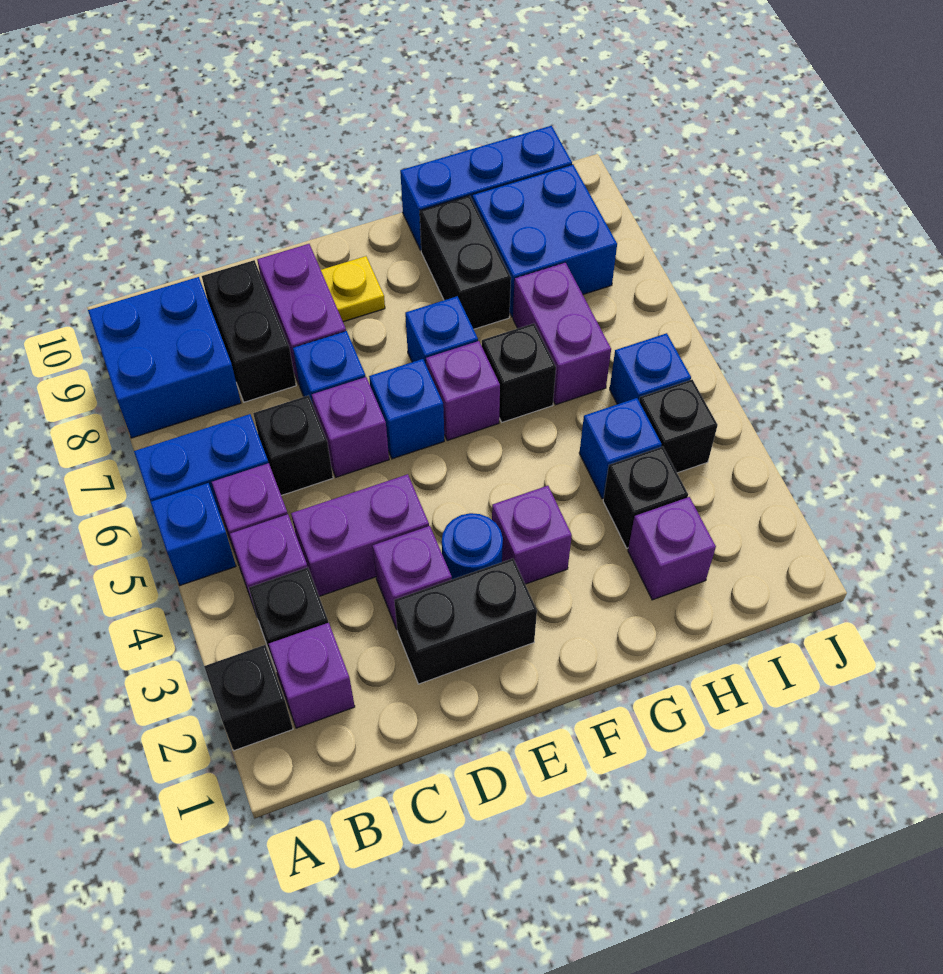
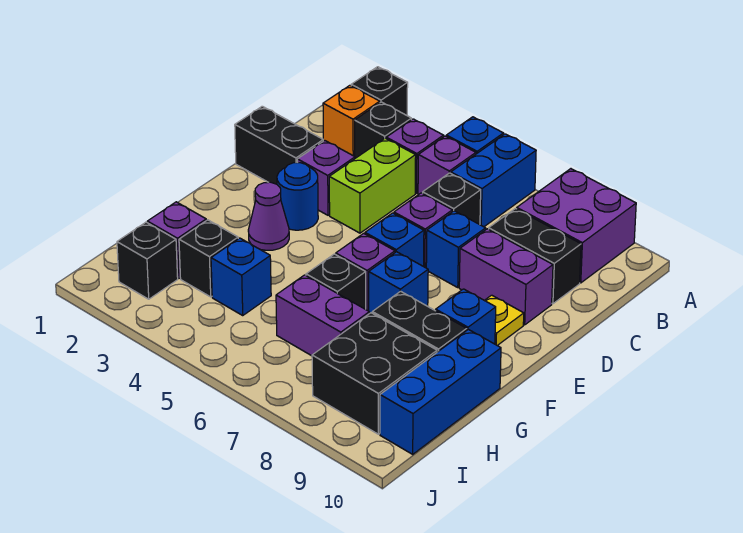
blue brick A8:B9 level 1 -> purple brick A8:B9 level 1
purple brick B2 level 1 -> orange brick B2 level 1
purple brick C4:D4 level 1 -> lime brick C4:D4 level 1
black brick D2:E2 level 1 -> black brick D1:D2 level 1
purple brick F3 level 1 -> purple cone F3 level 1
blue brick H8:I9 level 1 -> black brick H8:I9 level 1
black brick I4 level 1 -> black brick I2 level 1
blue brick I5 level 1 -> blue brick F9 level 1

